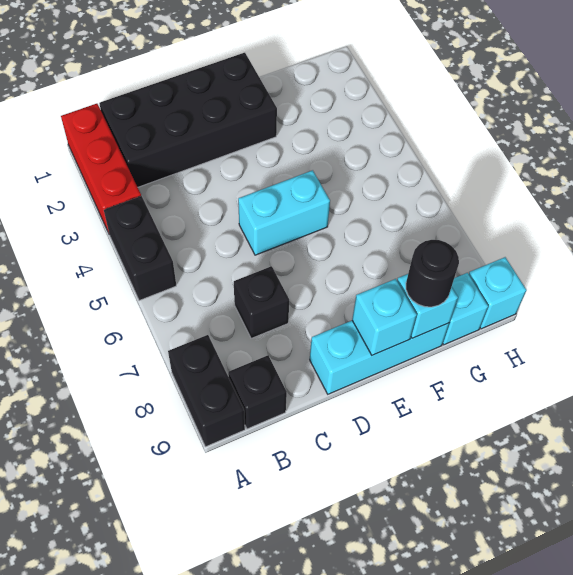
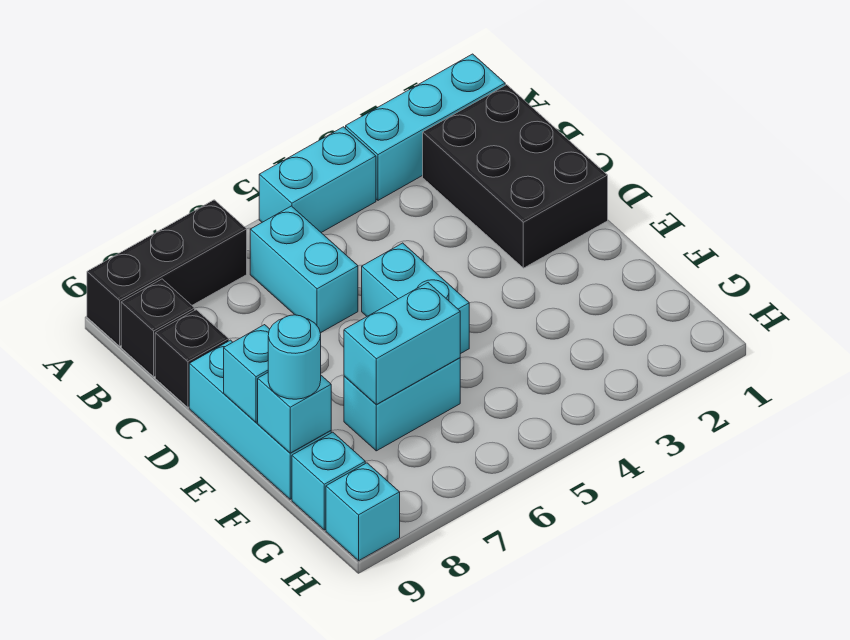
red brick A1:A3 level 1 -> cyan brick A1:A3 level 1
black brick A4:A5 level 1 -> cyan brick A4:A5 level 1
black brick A8:A9 level 1 -> black brick A7:A9 level 1
black brick B1:E2 level 1 -> black brick B1:D2 level 1
none -> cyan brick B6:C6 level 1
black brick C7 level 1 -> black brick C9 level 1
none -> cyan brick F6:F7 level 1
none -> cyan brick F6:F7 level 2
black round brick F9 level 3 -> cyan round brick F9 level 3

